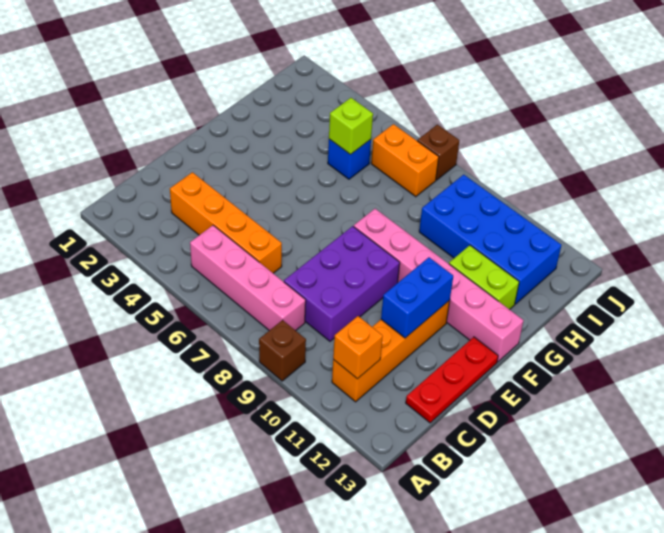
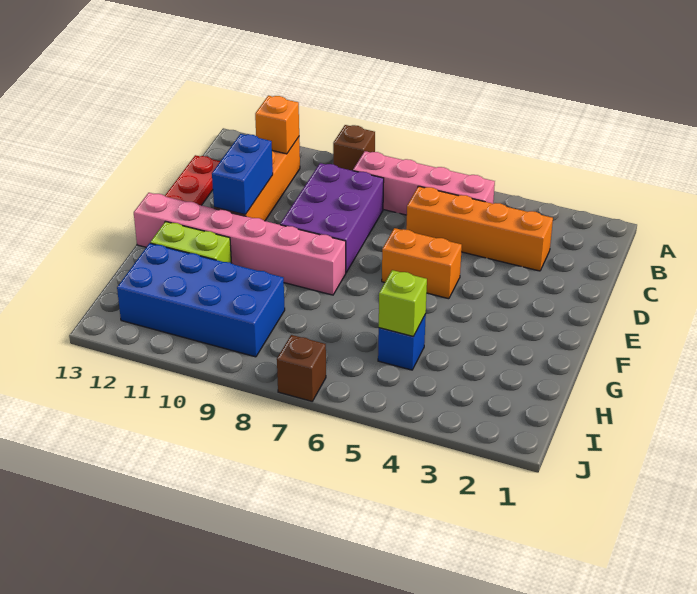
orange brick I6:I7 level 1 -> orange brick E5:E6 level 1

